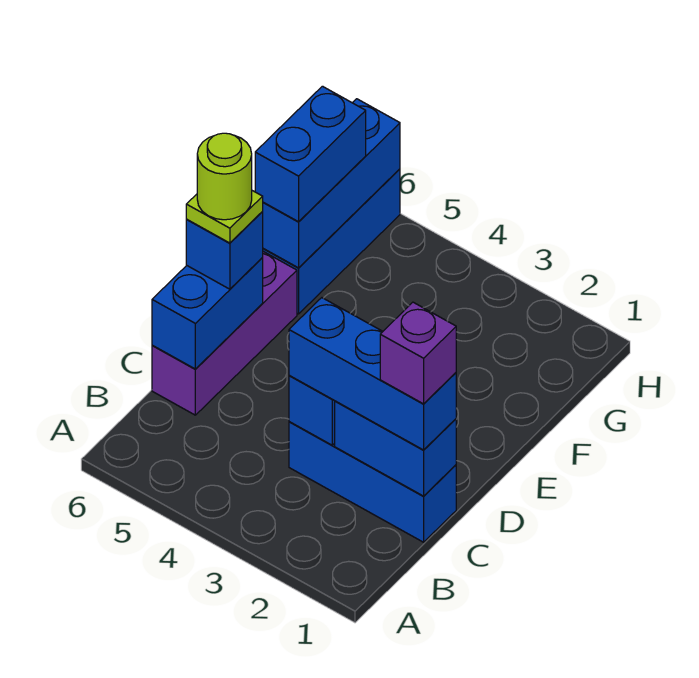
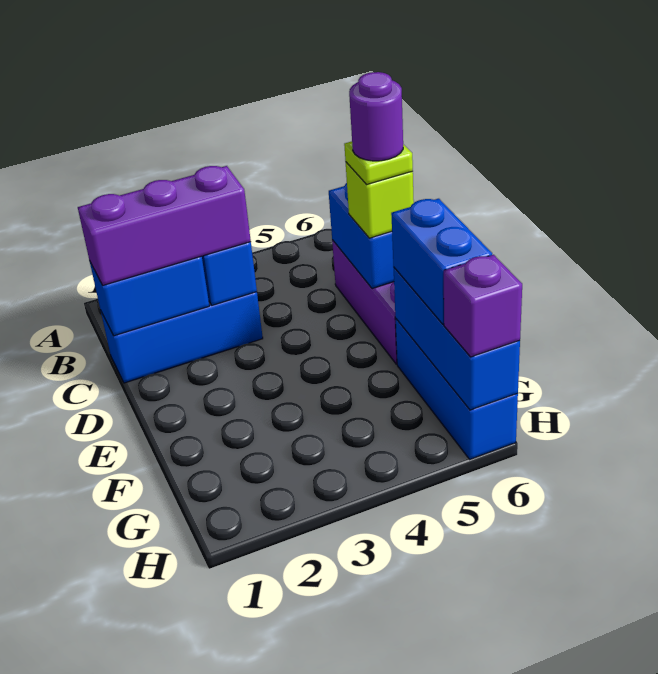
blue brick C1:C3 level 3 -> purple brick C1:C3 level 3
purple brick C1 level 4 -> purple brick H6 level 3
blue brick D6 level 3 -> lime brick D6 level 3
lime round brick D6 level 5 -> purple round brick D6 level 5

